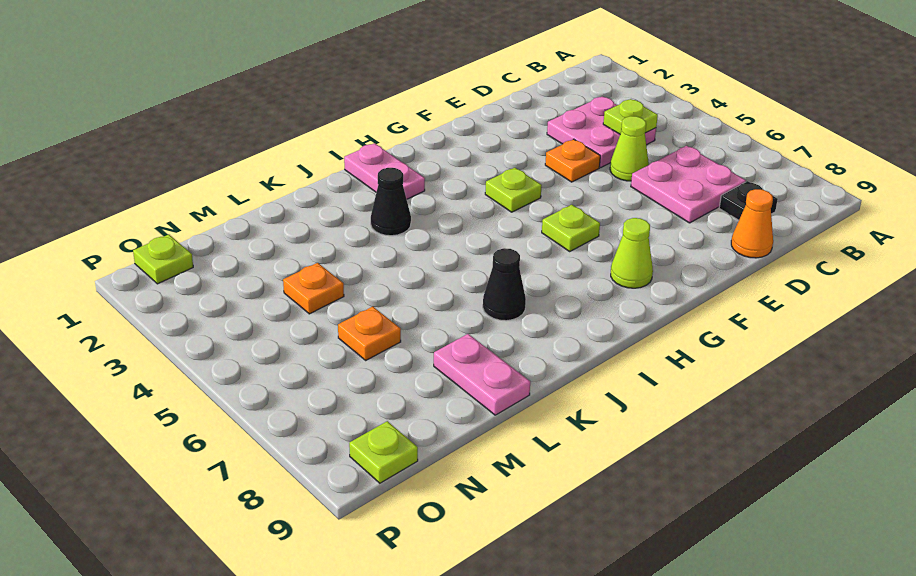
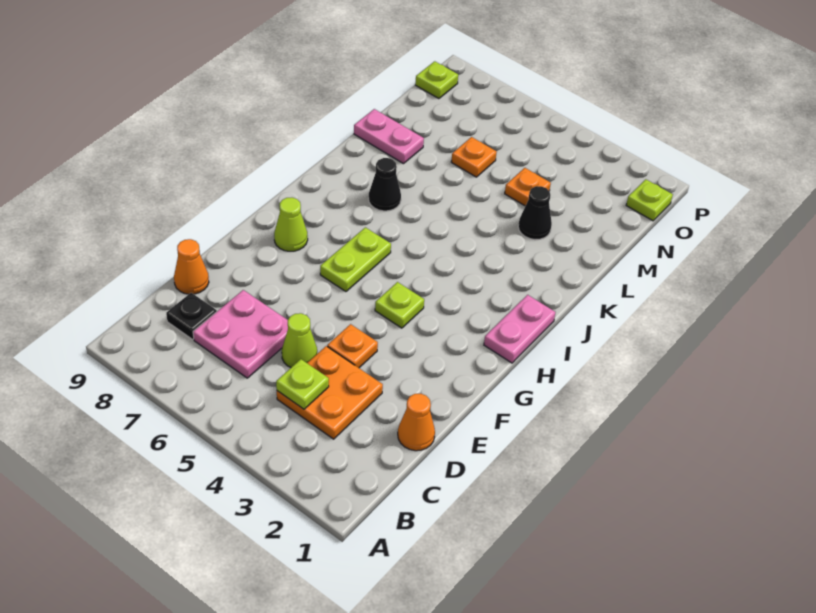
pink plate C3:D4 level 1 -> orange plate C3:D4 level 1
none -> orange cone D1 level 1
lime plate G6 level 1 -> lime plate G6:H6 level 1
pink plate I1:I2 level 1 -> pink plate H1:I1 level 1
black cone J3 level 1 -> black cone L3 level 1

